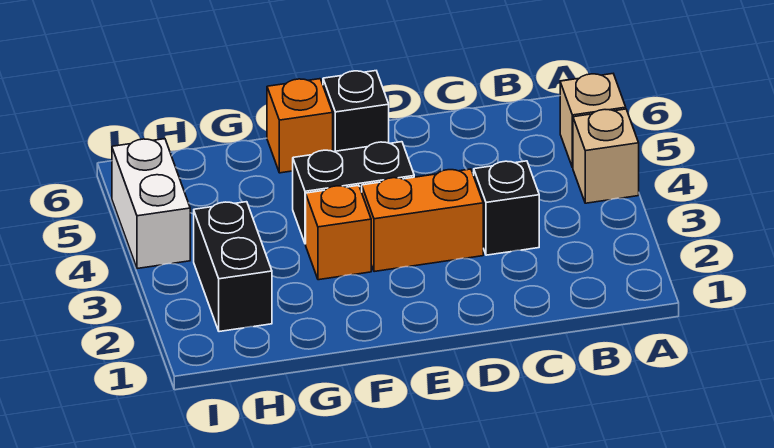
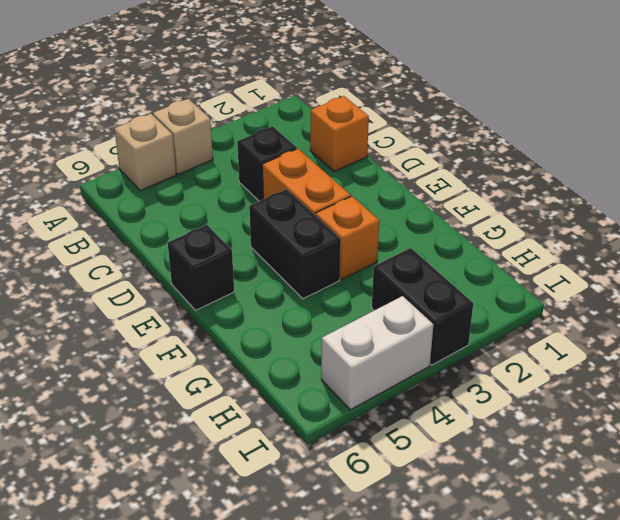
orange brick F6 level 1 -> orange brick C1 level 1
black brick H2:H3 level 1 -> black brick H3:I3 level 1

